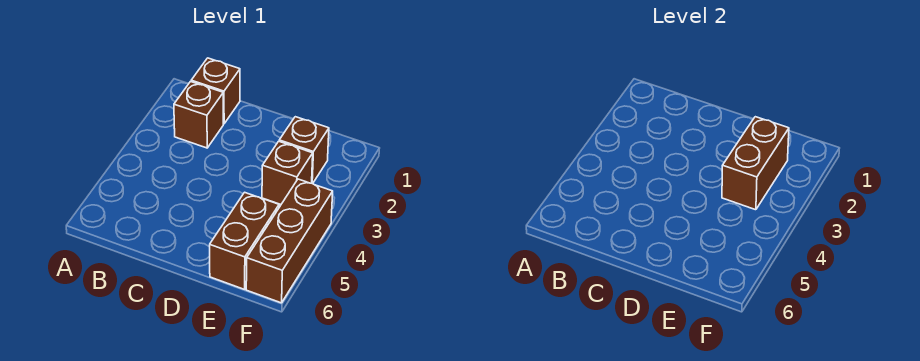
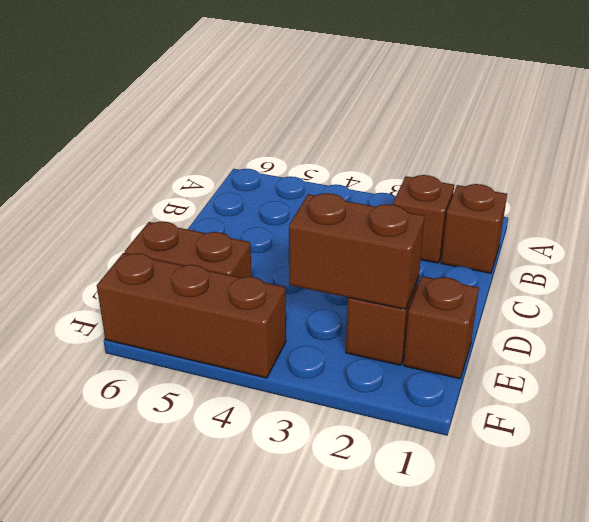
brown brick E3 level 1 -> brown brick E1 level 1

